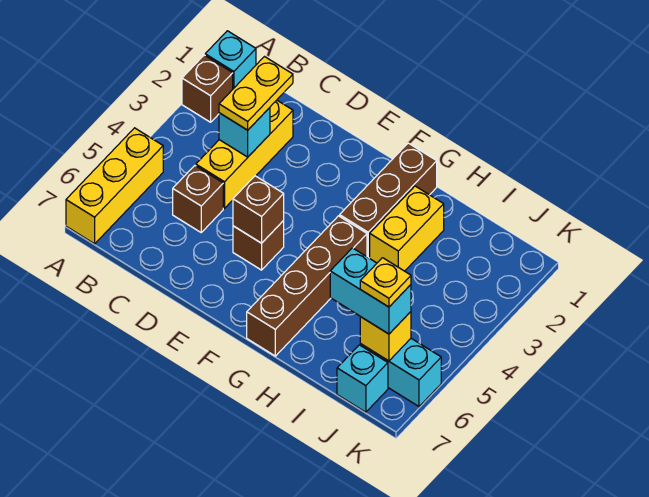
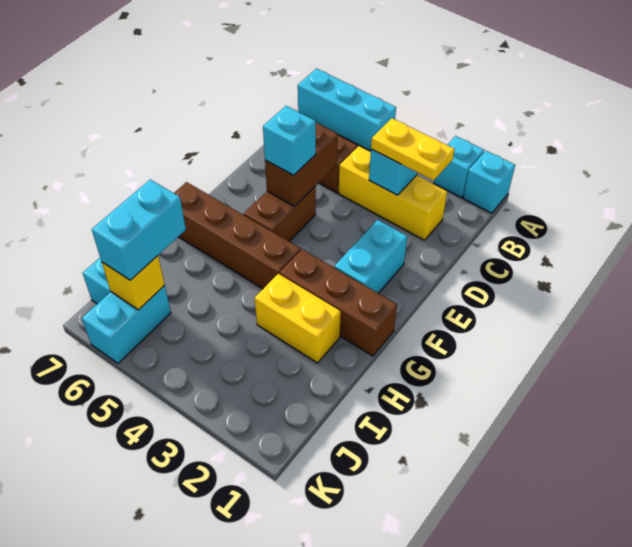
brown brick A2 level 1 -> cyan brick A2 level 1
yellow brick A5:A7 level 1 -> cyan brick A5:A7 level 1
none -> cyan brick E2:F2 level 1
brown brick E5 level 1 -> brown brick E5:F5 level 1
brown brick E5 level 2 -> brown brick D5:E5 level 2
none -> cyan brick E5 level 3
yellow plate J6 level 4 -> none

